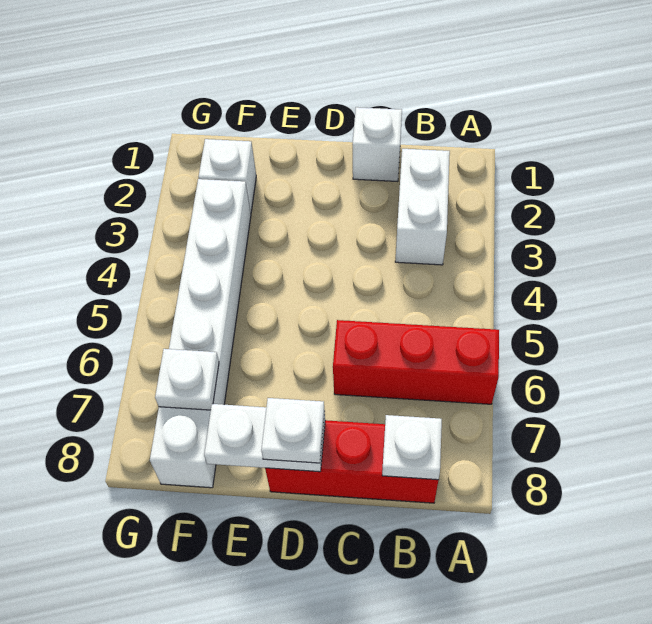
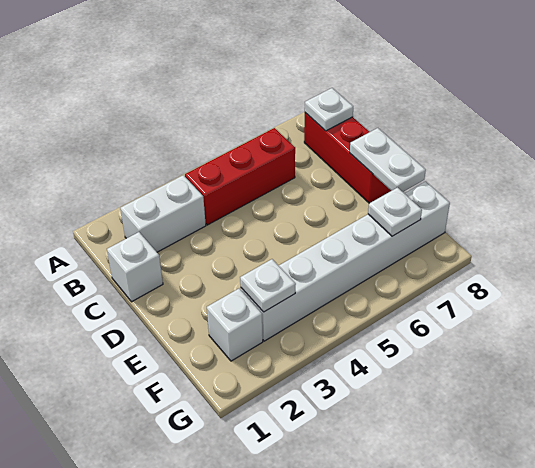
red brick A6:C6 level 1 -> red brick B4:B6 level 1
white plate D8 level 3 -> white plate F3 level 2

